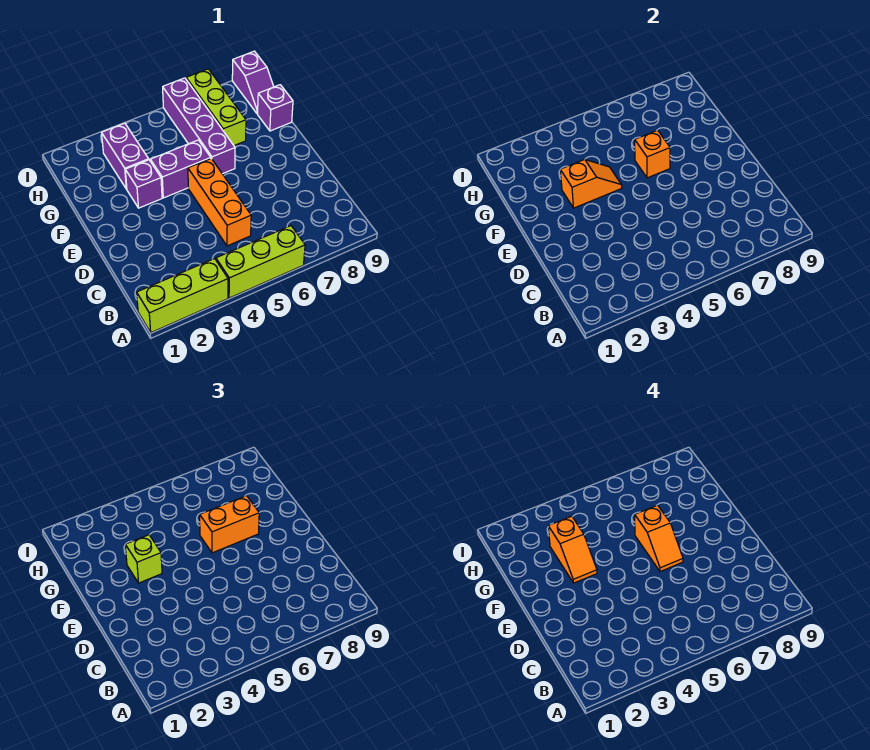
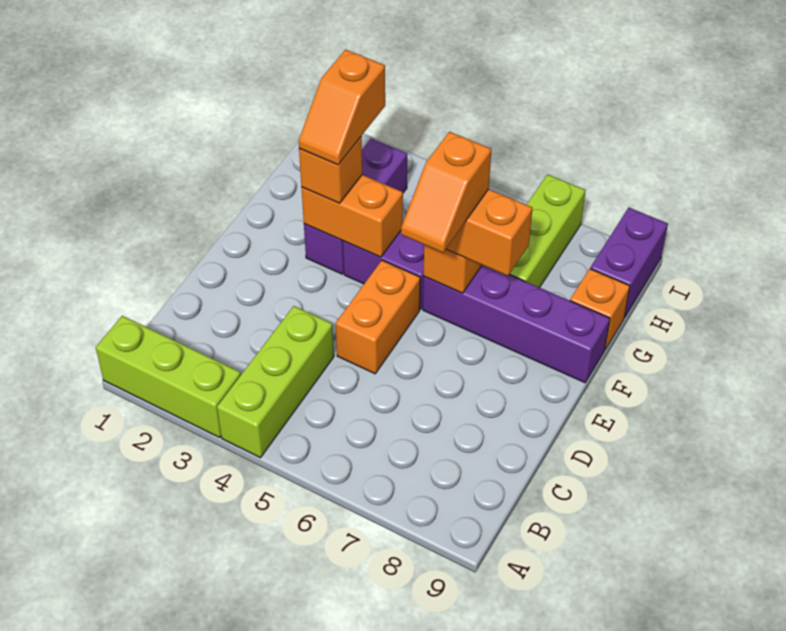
lime brick A4:A6 level 1 -> lime brick A4:C4 level 1
orange brick C5:E5 level 1 -> orange brick D5:E5 level 1
orange slope F3:F4 level 2 top 3 -> orange brick F3:F4 level 2
lime brick F3 level 3 -> orange brick F3 level 3
purple brick F6:I6 level 1 -> purple brick F6:F9 level 1
purple brick G9 level 1 -> orange brick G9 level 1
purple slope H9:I9 level 1 top I -> purple brick H9:I9 level 1

